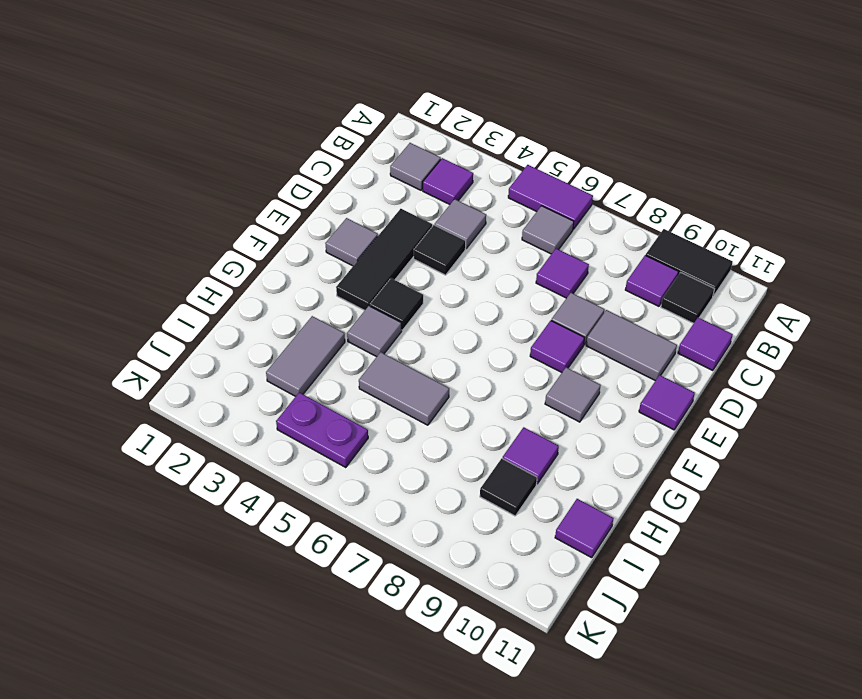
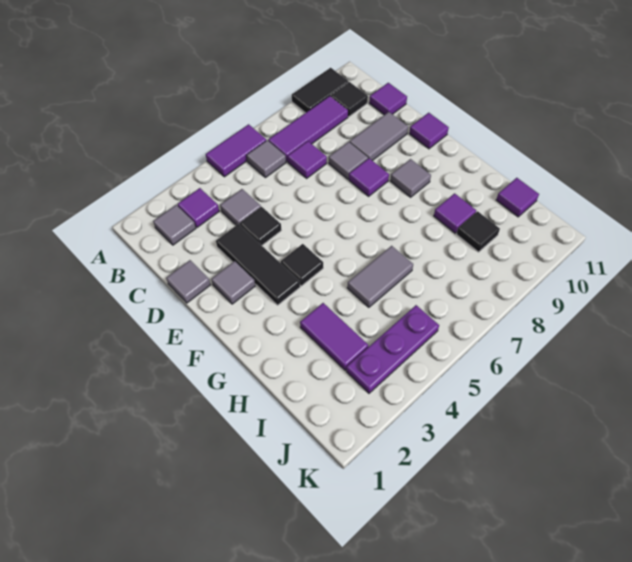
purple tile B9 level 1 -> purple tile B7:B9 level 1
grey tile G4 level 1 -> grey tile D1 level 1
grey tile H3:I3 level 1 -> purple tile H3:I3 level 1
purple plate J4:J5 level 1 -> purple plate J3:J5 level 1

